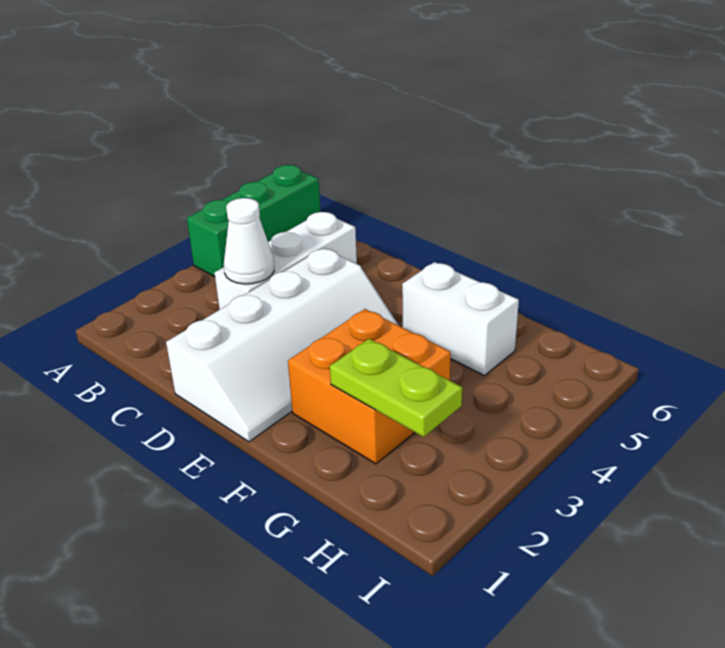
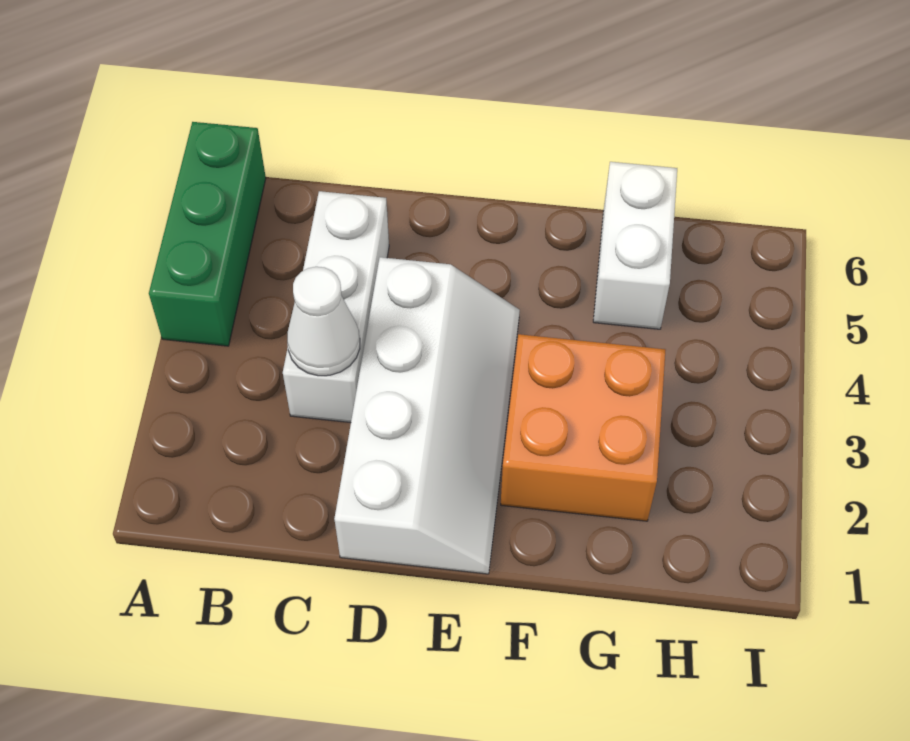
white brick F5:G5 level 1 -> white brick G5:G6 level 1
lime plate G2:H2 level 2 -> none

